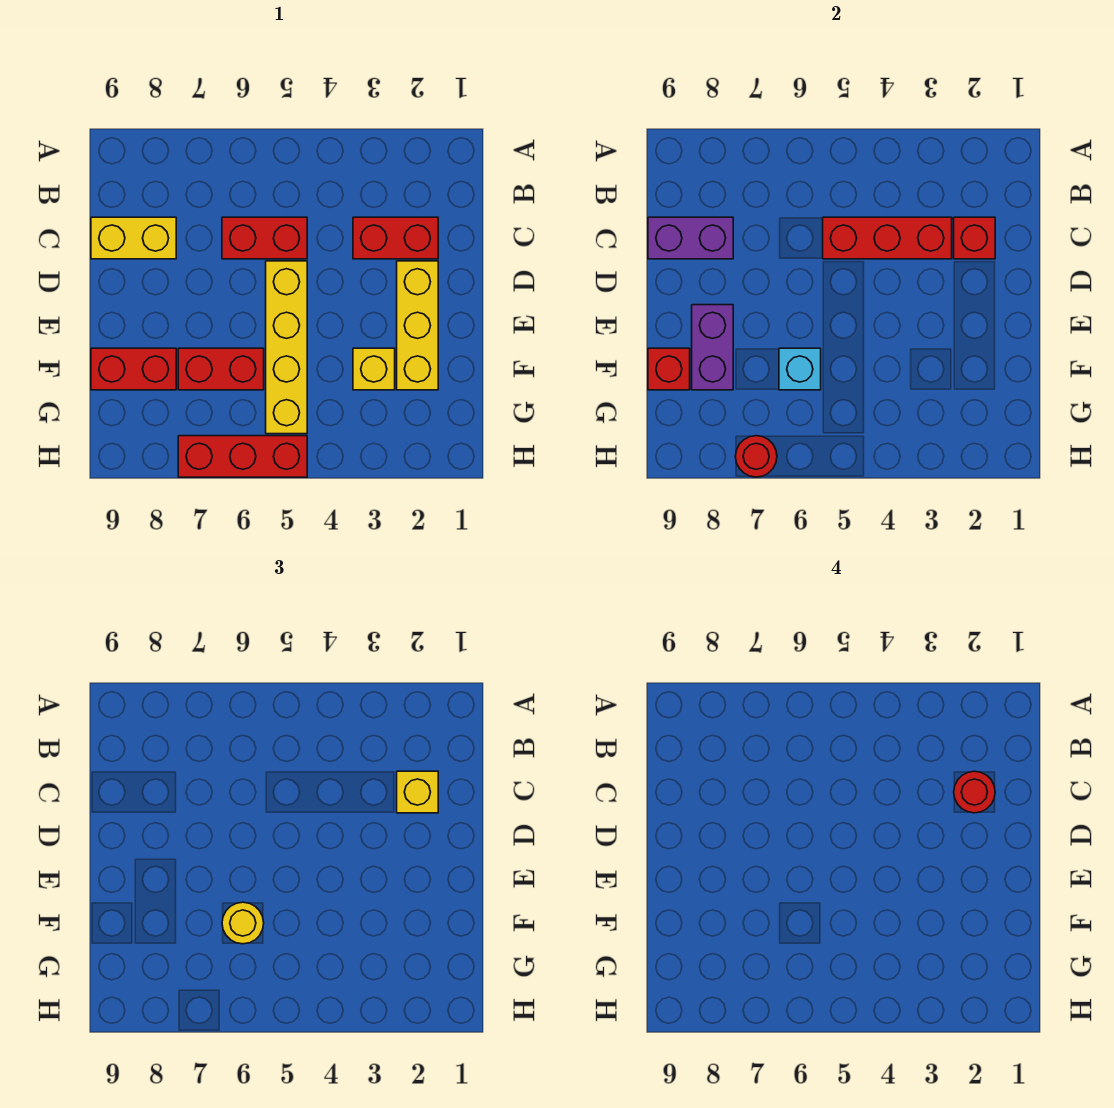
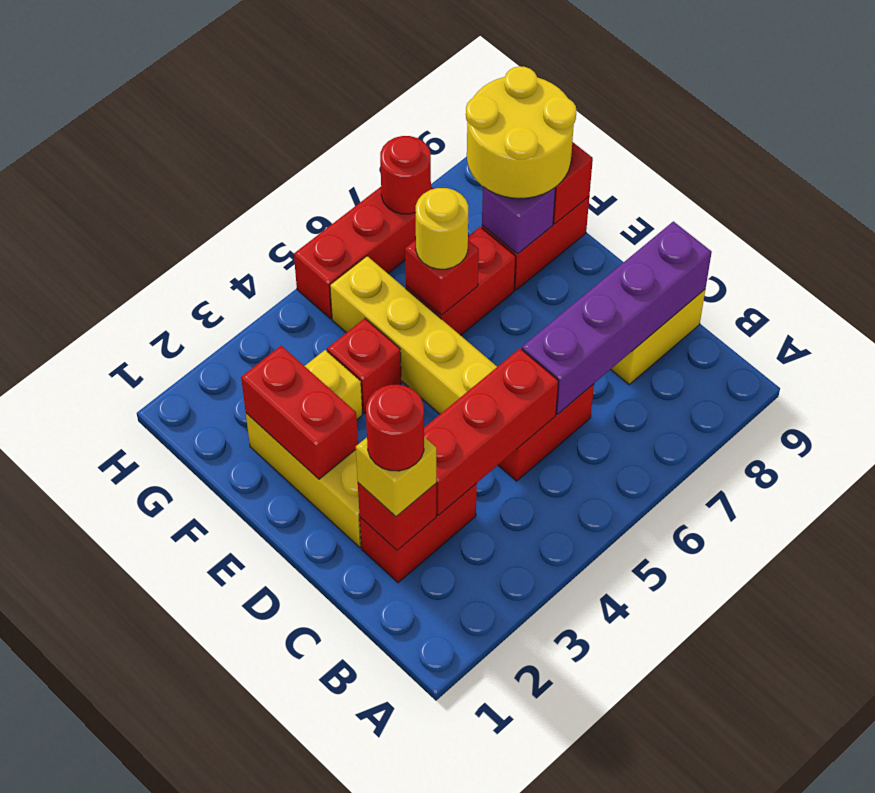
purple brick C8:C9 level 2 -> purple brick C6:C9 level 2
none -> red brick E2:F2 level 2
purple brick E8:F8 level 2 -> purple brick F8 level 2
none -> red brick F4 level 1
cyan brick F6 level 2 -> red brick F6 level 2
none -> yellow round brick F8:G9 level 3

